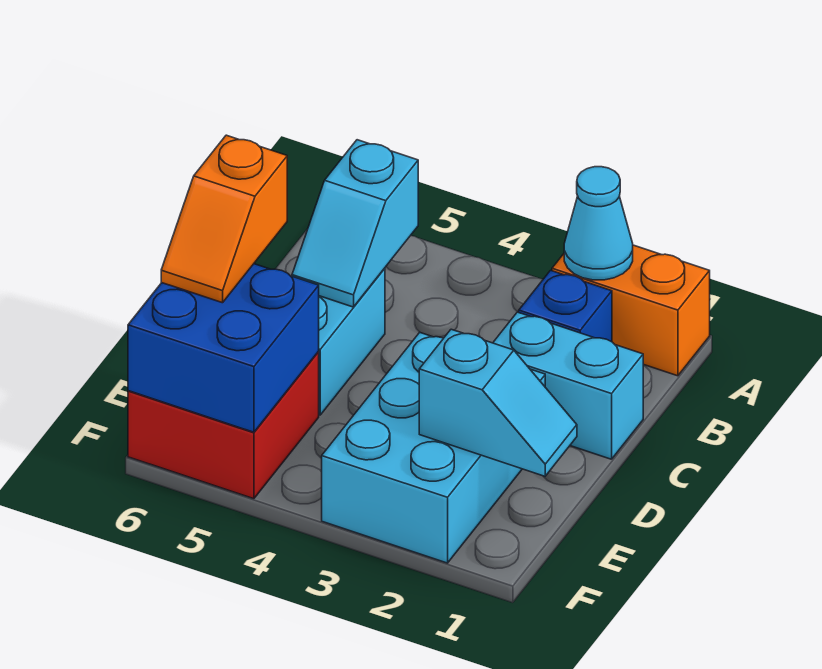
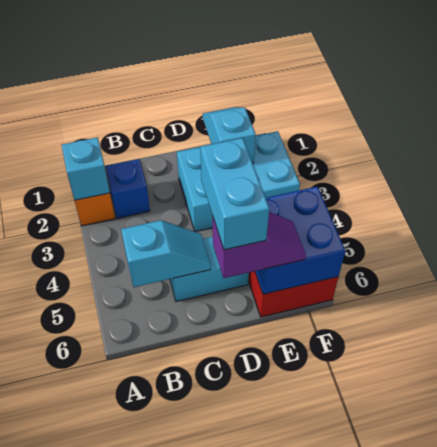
cyan cone A2 level 2 -> cyan brick A2 level 2
cyan brick C1:C2 level 1 -> cyan brick D5:D6 level 4
orange slope D6:E6 level 3 top D -> purple slope D6:E6 level 3 top D

